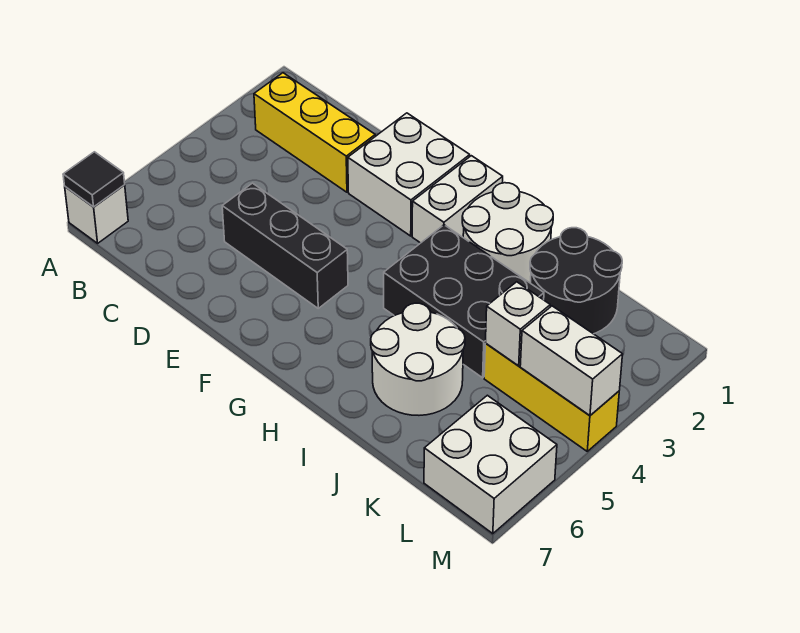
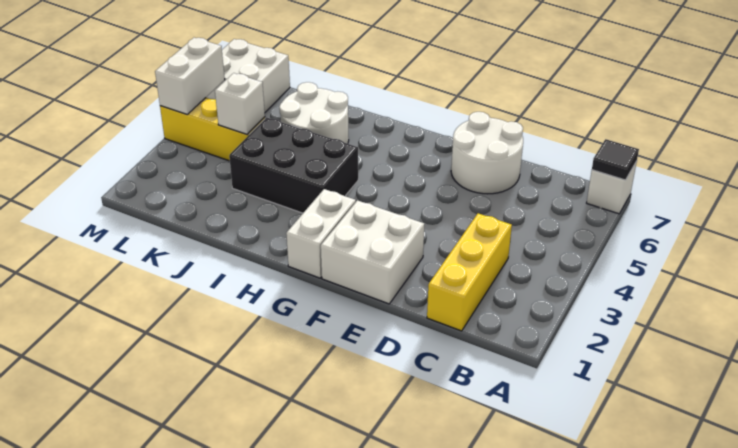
yellow brick B2:D2 level 1 -> yellow brick C1:C3 level 1
black brick D5:F5 level 1 -> none
white round brick H1:I2 level 1 -> white round brick D6:E7 level 1
black round brick J1:K2 level 1 -> none
white brick L4:M4 level 2 -> white brick M4:M5 level 2

